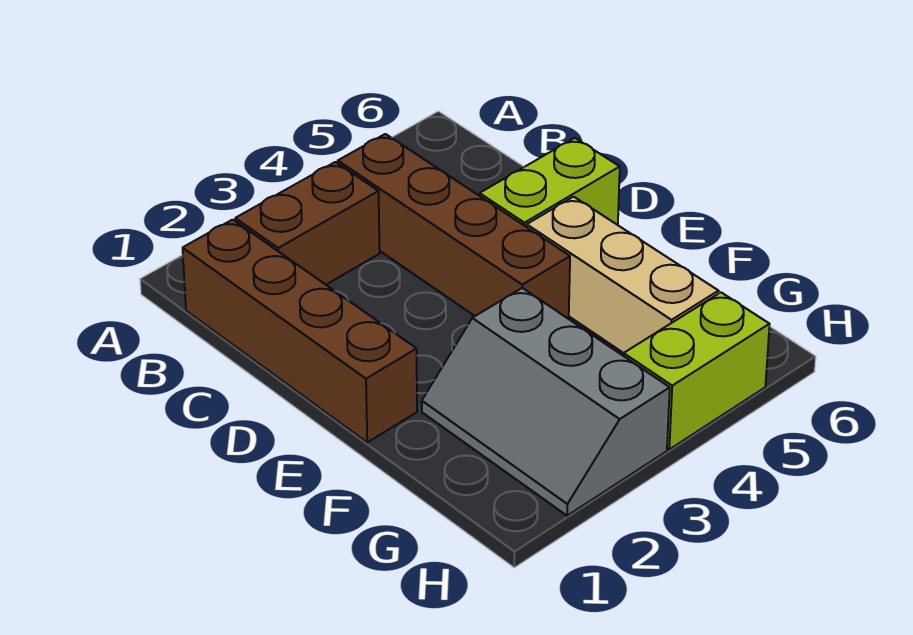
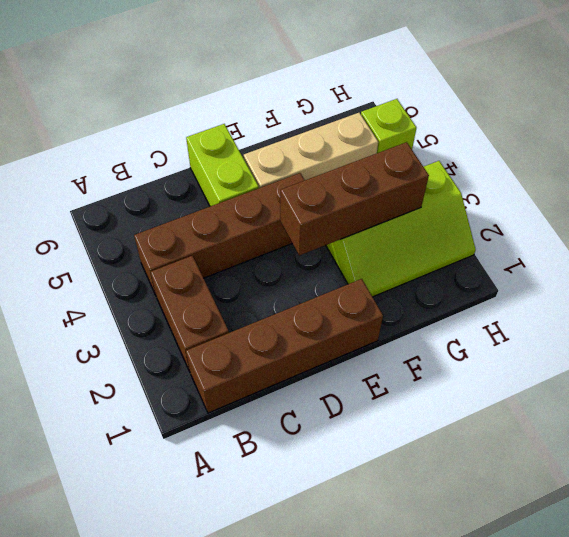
none -> brown brick E3:G3 level 2
grey slope F2:H3 level 1 top 3 -> lime slope F2:H3 level 1 top 3
lime brick H4:H5 level 1 -> lime brick H5 level 1

